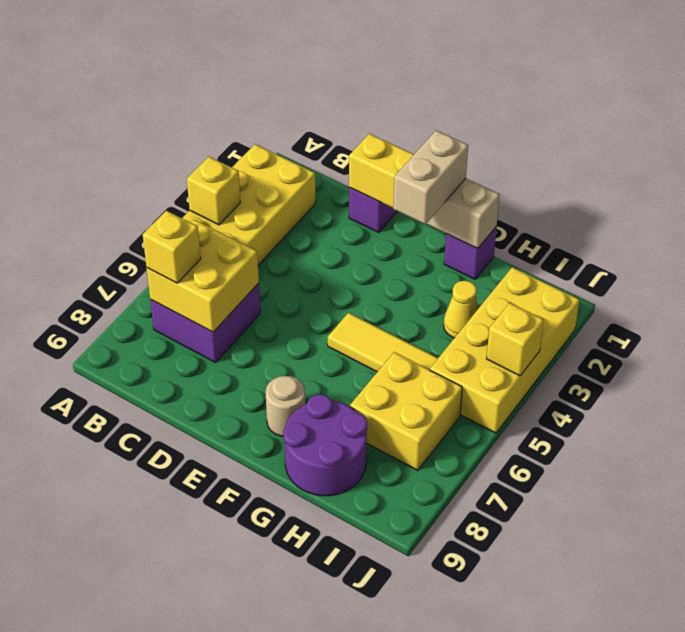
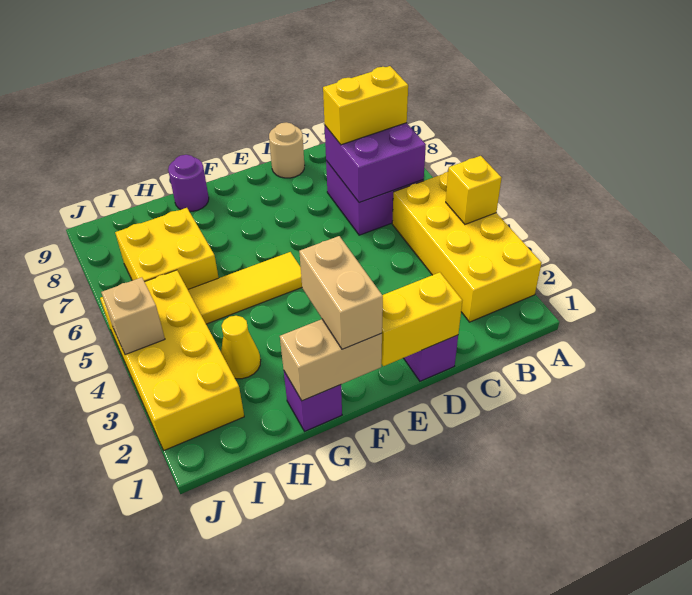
yellow brick B6:C7 level 2 -> purple brick B6:C7 level 2
yellow brick B7 level 3 -> yellow brick B7:C7 level 3
tan round brick F8 level 1 -> tan round brick D9 level 1
purple round brick G8:H9 level 1 -> purple round brick G9 level 1
yellow brick J4 level 2 -> tan brick J4 level 2

